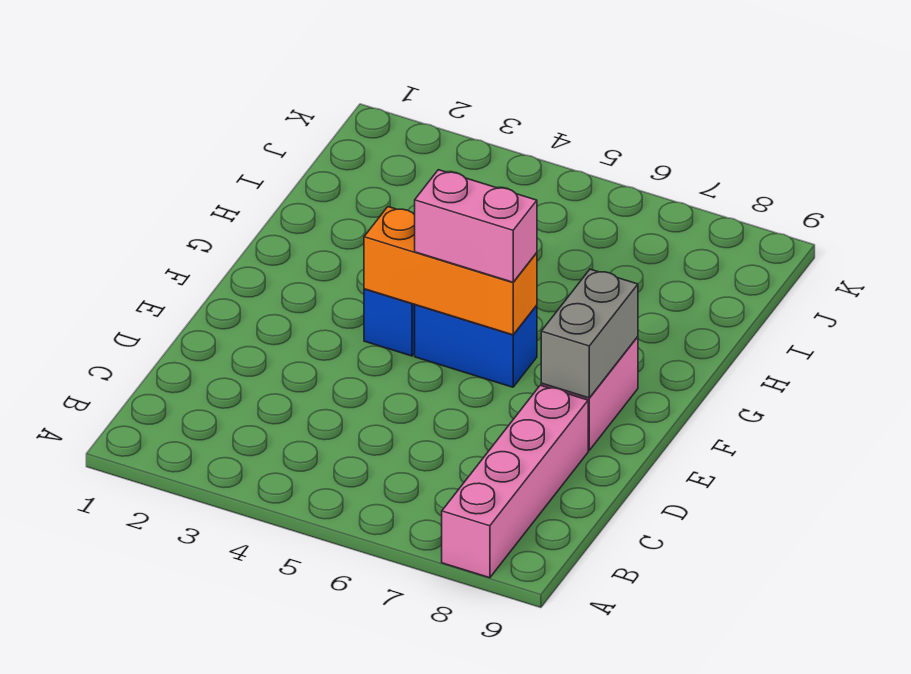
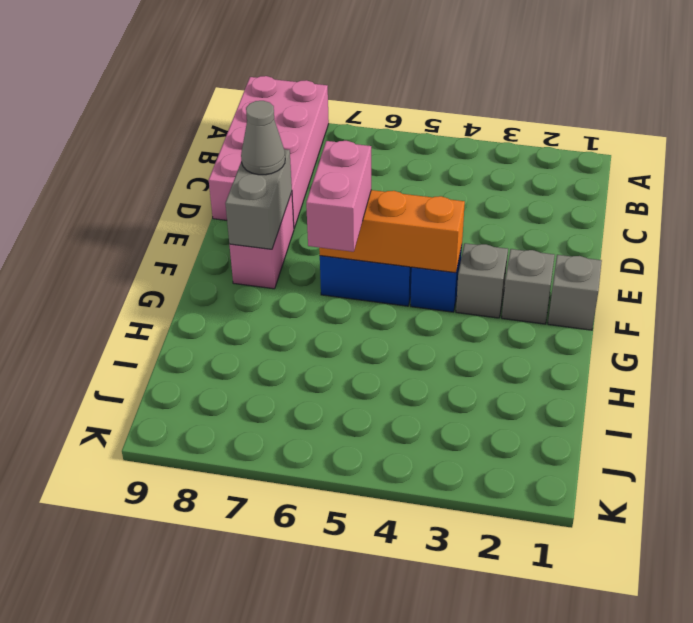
pink brick A8:D8 level 1 -> pink brick A8:D9 level 1
none -> grey cone E8 level 3
none -> grey brick F1 level 1
none -> grey brick F2 level 1
none -> grey brick F3 level 1
pink brick F5:F6 level 3 -> pink brick F6:G6 level 3

